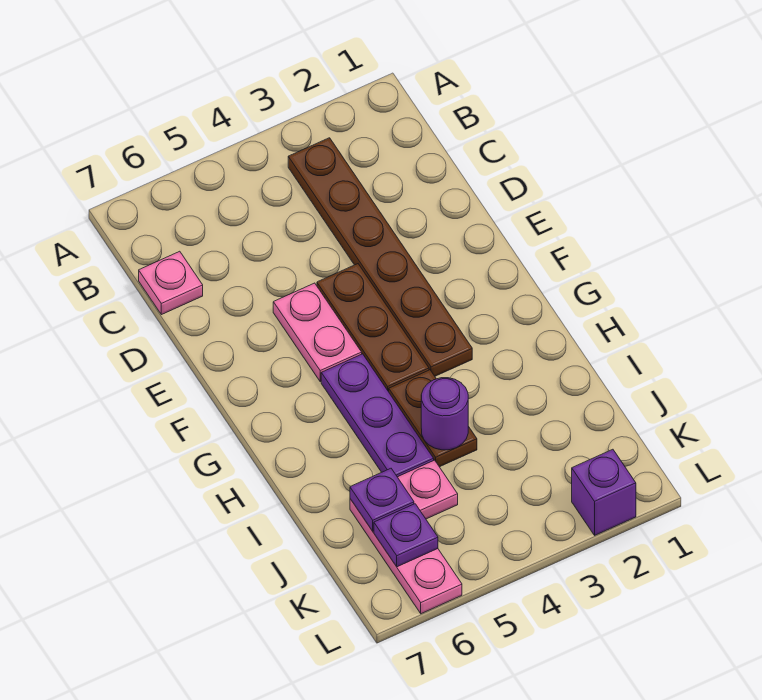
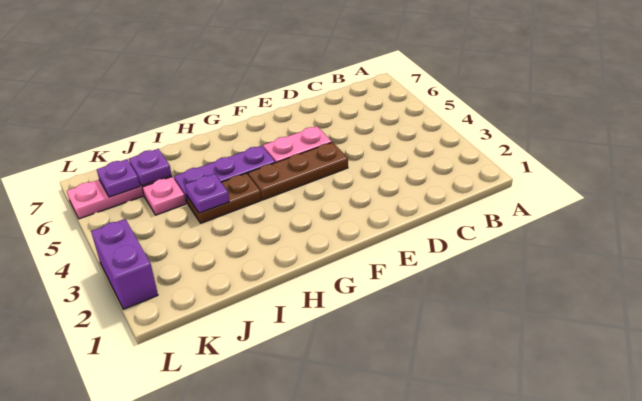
brown plate B3:G3 level 1 -> none
pink plate C7 level 1 -> none
purple round brick I4 level 2 -> purple plate I4 level 2
purple brick L2 level 1 -> purple brick L2:L3 level 1

